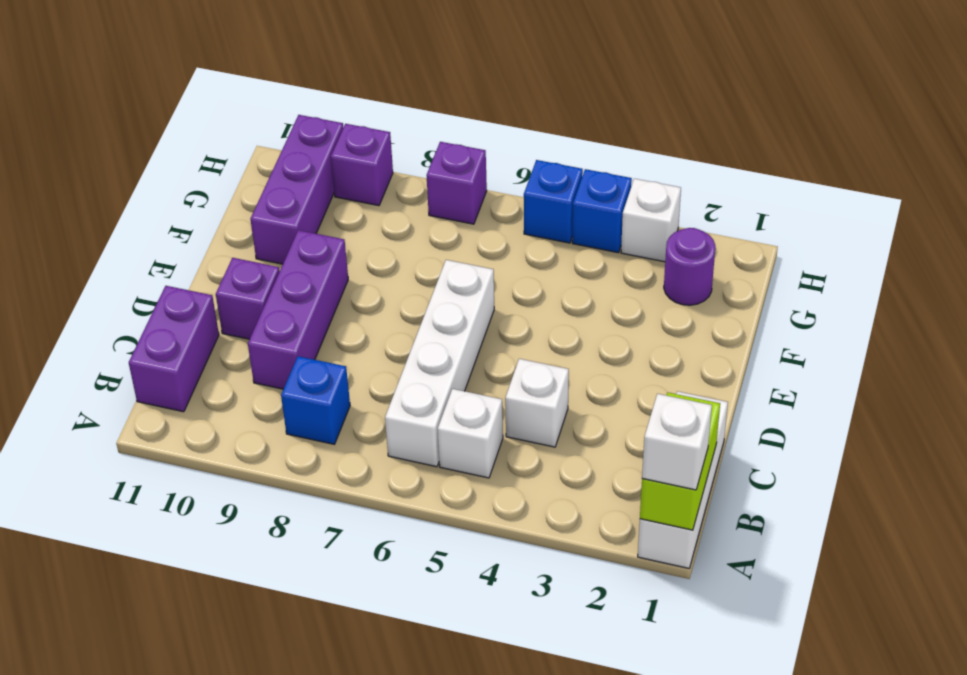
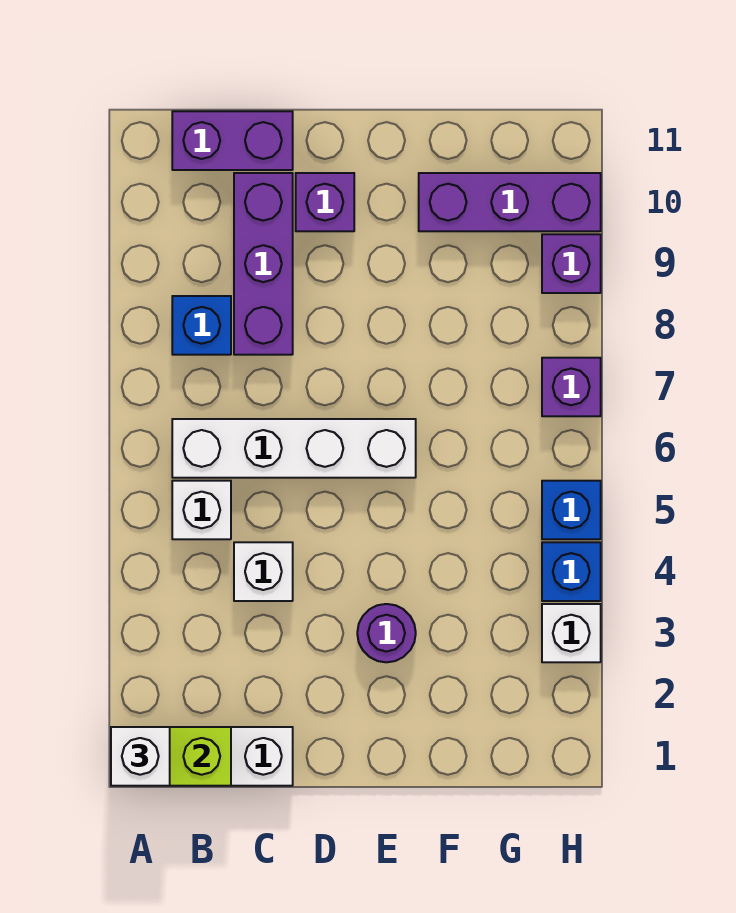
purple brick C9:E9 level 1 -> purple brick C8:C10 level 1
purple round brick G2 level 1 -> purple round brick E3 level 1

